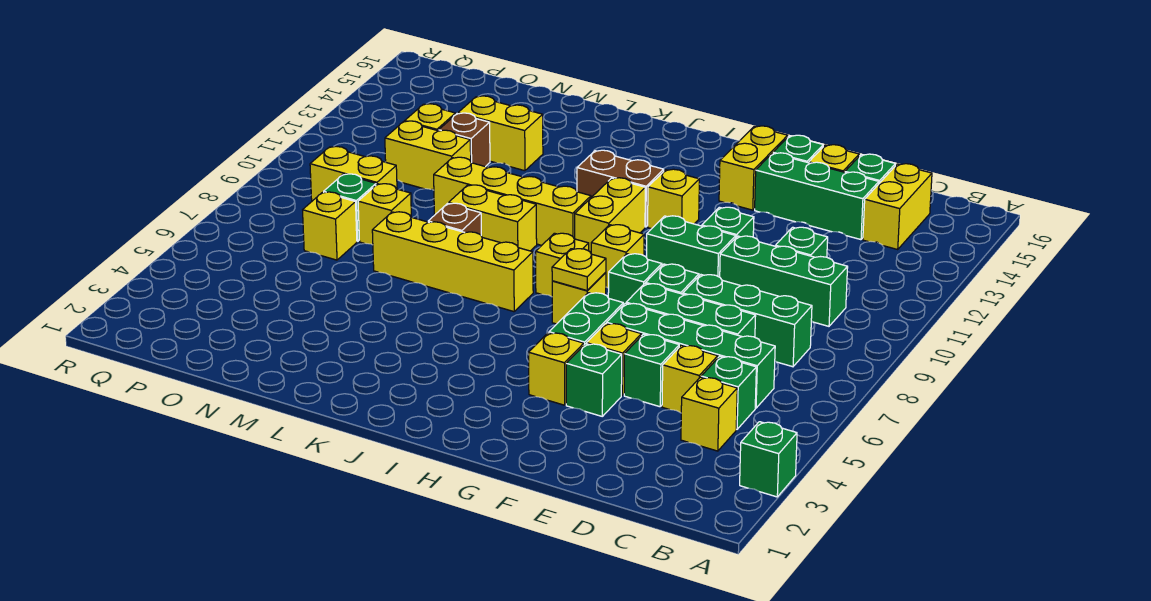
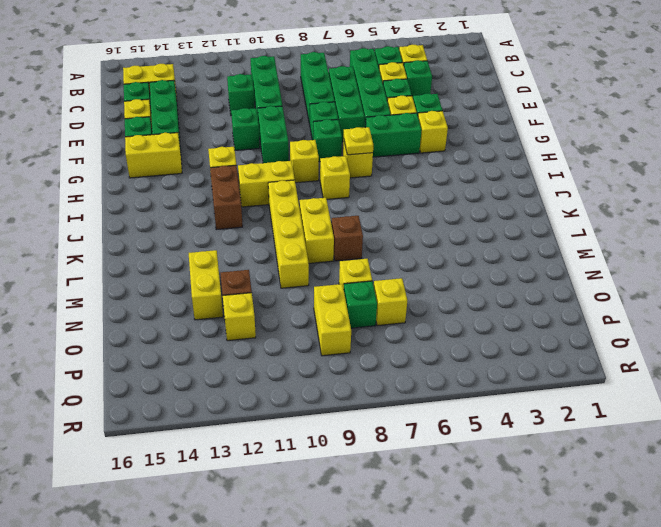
green brick A3 level 1 -> green brick D4 level 1
yellow brick J7:M7 level 1 -> none
yellow brick N11:O11 level 1 -> none

